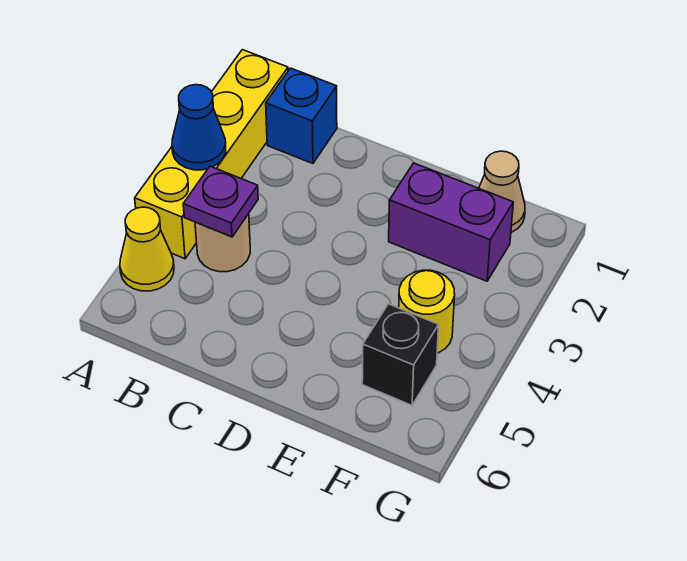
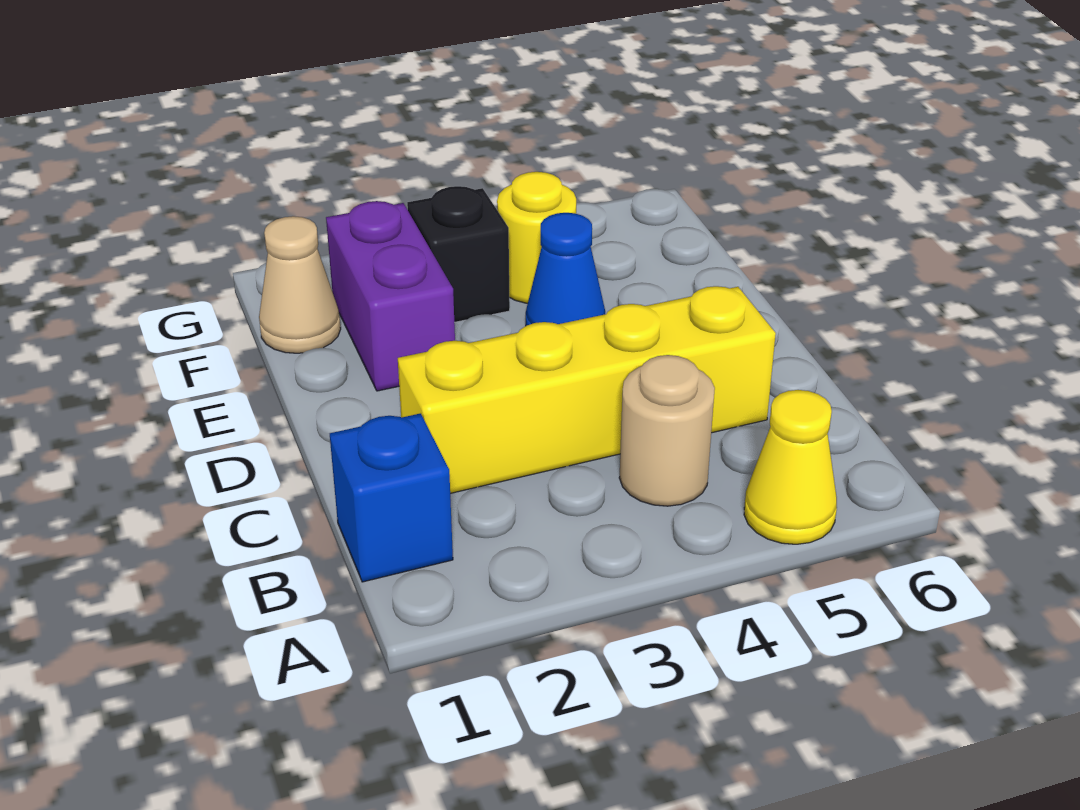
yellow brick A1:A4 level 1 -> yellow brick C2:C5 level 1
blue cone A3 level 2 -> blue cone E4 level 1
purple plate B4 level 2 -> none
black brick F5 level 1 -> black brick F3 level 1

